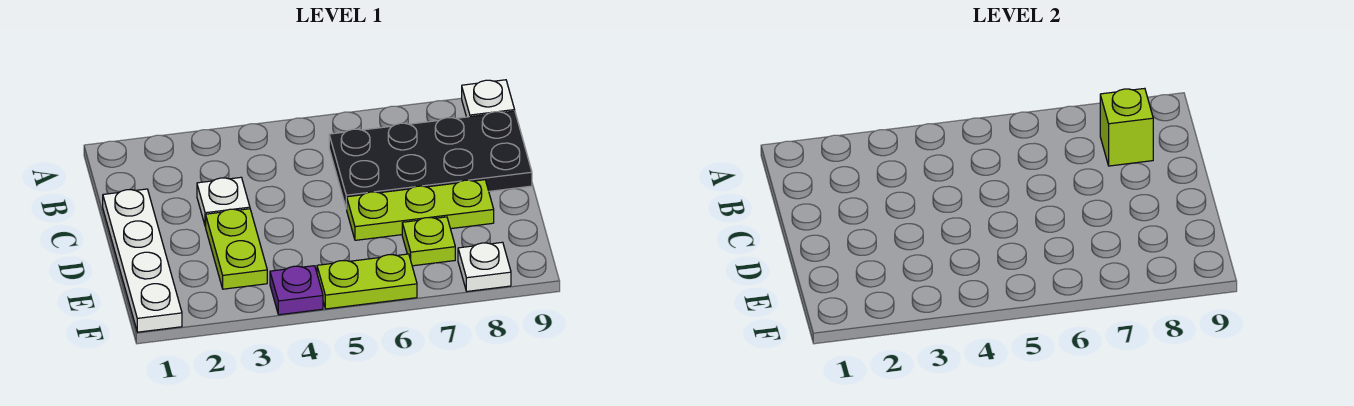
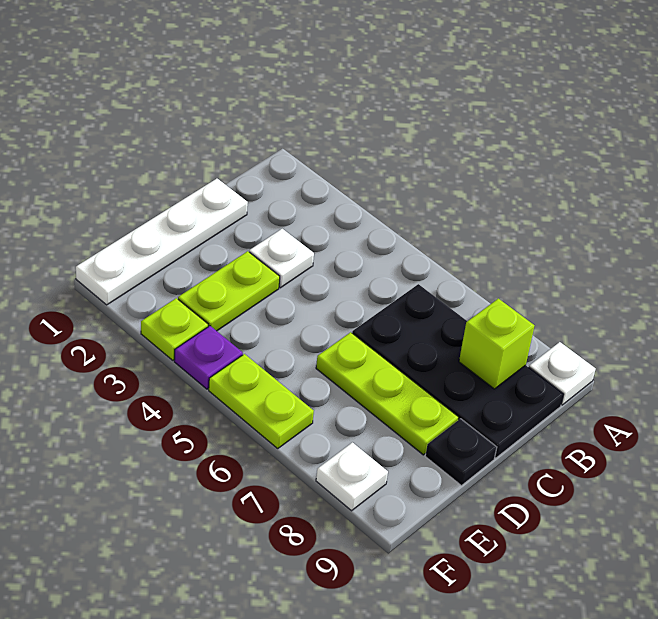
none -> black plate D9 level 1
lime plate E7 level 1 -> lime plate F3 level 1

